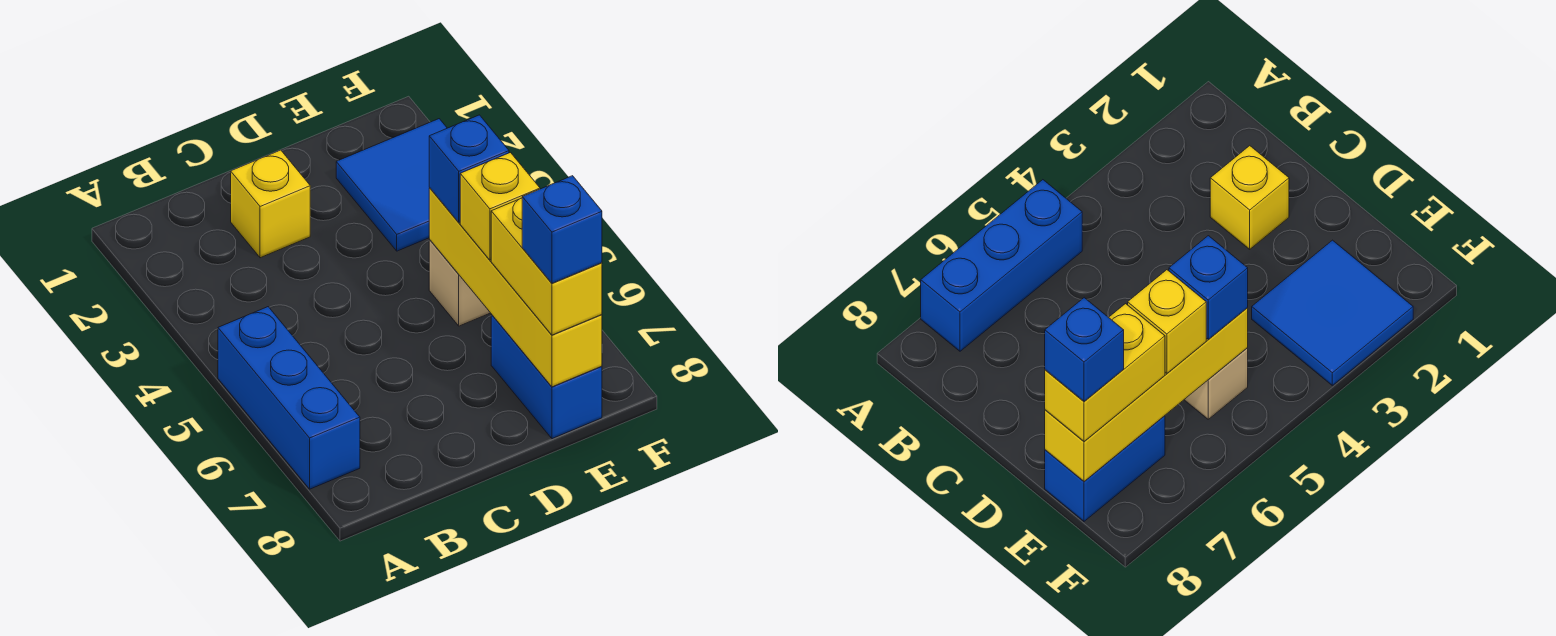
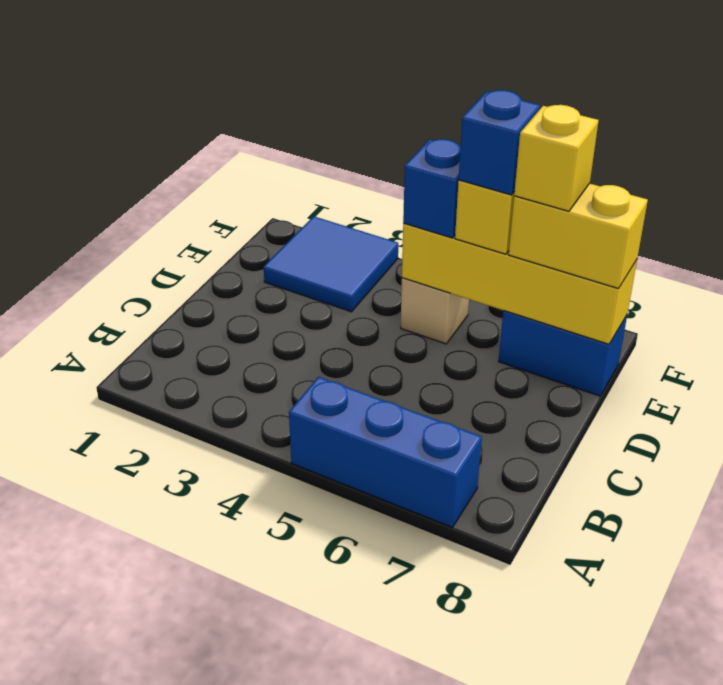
yellow brick C2 level 1 -> yellow brick E7 level 4
blue brick E8 level 4 -> blue brick E6 level 4

